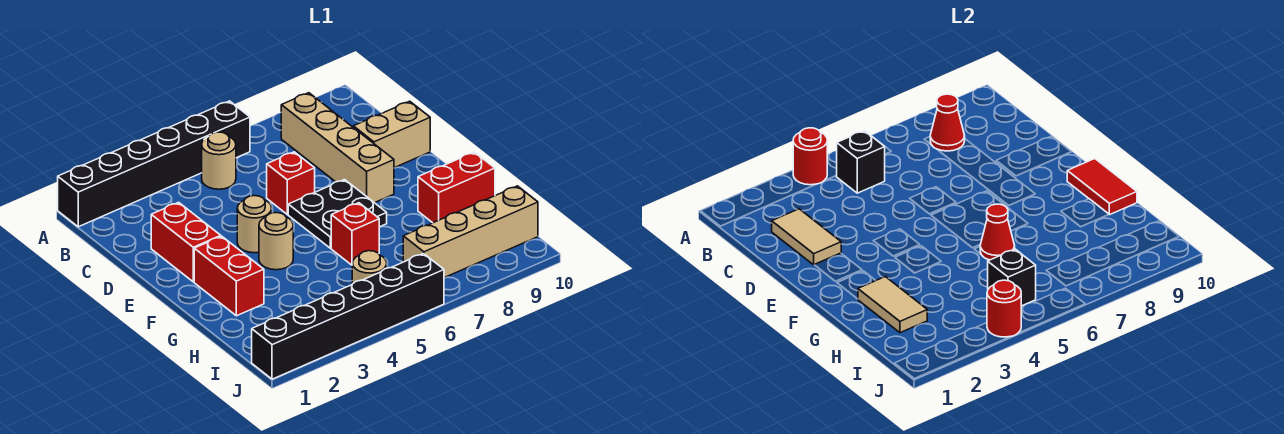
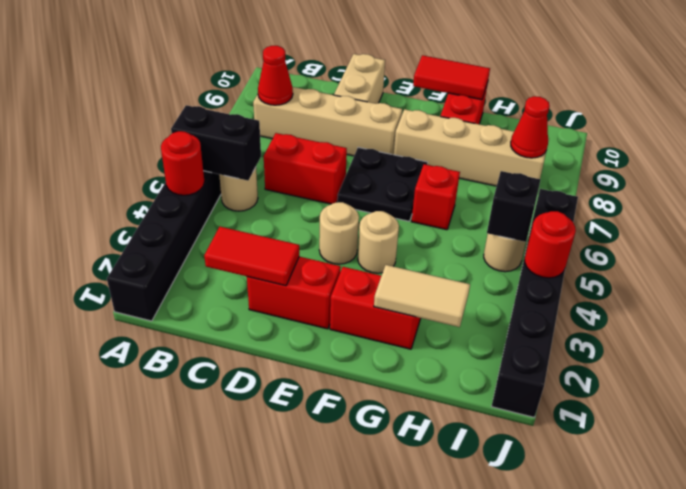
black brick B5 level 2 -> black brick A5:B5 level 2
tan tile C2:D2 level 2 -> red tile C2:D2 level 2
red brick D6 level 1 -> red brick C6:D6 level 1
red cone G6 level 2 -> red cone I8 level 2
tan brick I7:I10 level 1 -> tan brick F8:I8 level 1

